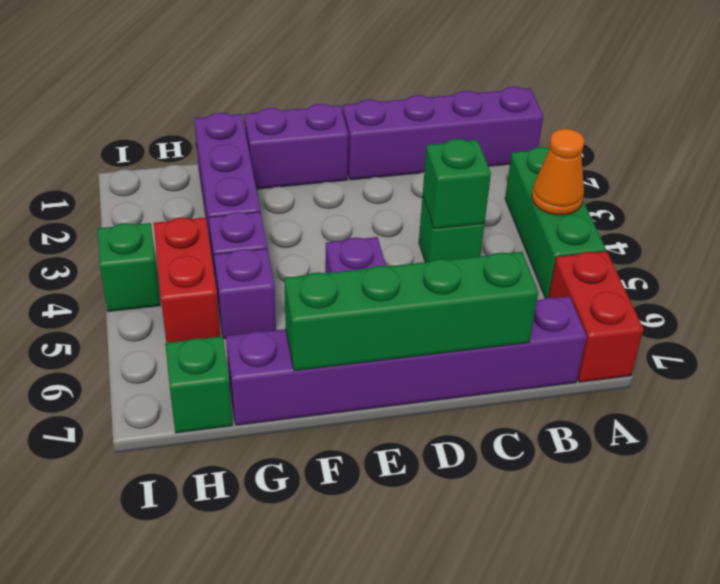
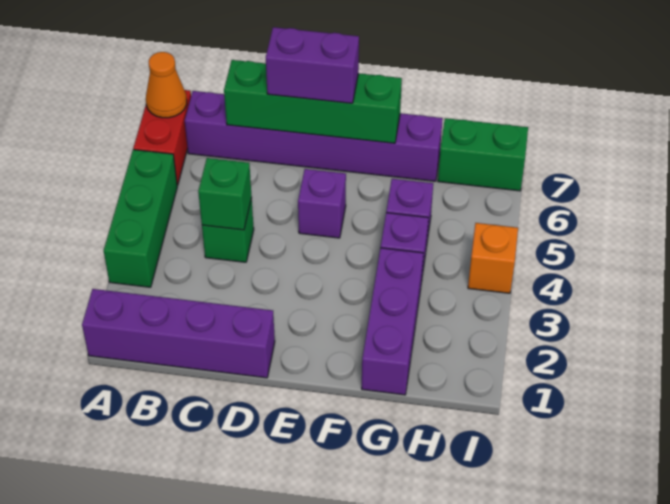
orange cone A4 level 2 -> orange cone A7 level 2
purple brick E1:F1 level 1 -> purple brick D7:E7 level 3
red brick H4:H5 level 1 -> none
green brick H7 level 1 -> green brick H7:I7 level 1
green brick I4 level 1 -> orange brick I4 level 1

